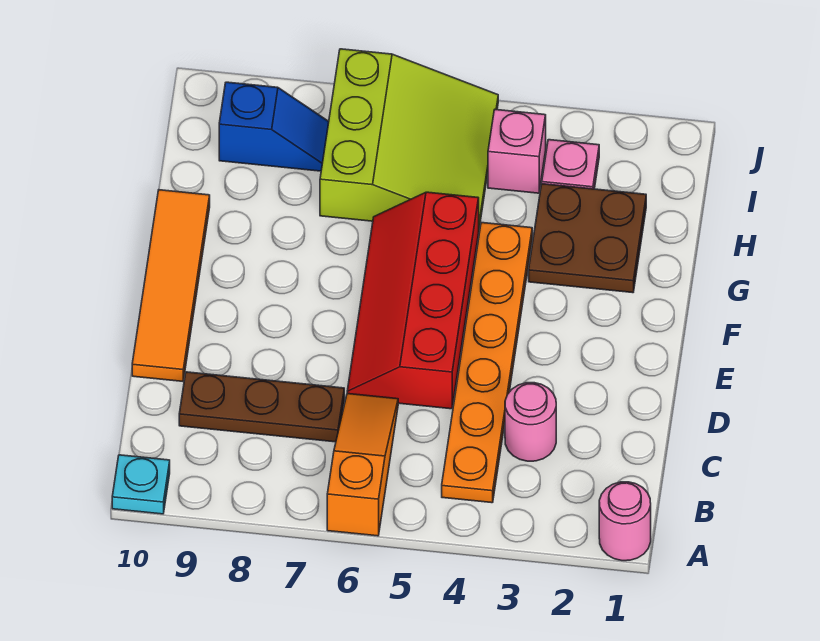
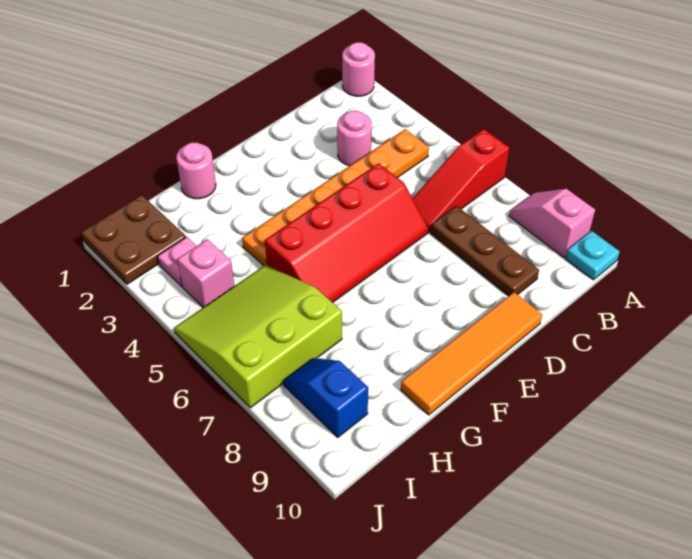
orange slope A6:C6 level 1 top A -> red slope A6:C6 level 1 top A
none -> pink slope A8:A9 level 1 top 9
none -> pink round brick G1 level 1
brown plate G2:H3 level 1 -> brown plate I1:J2 level 1

